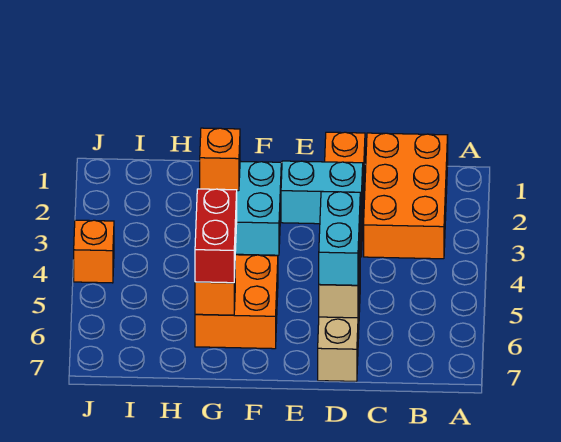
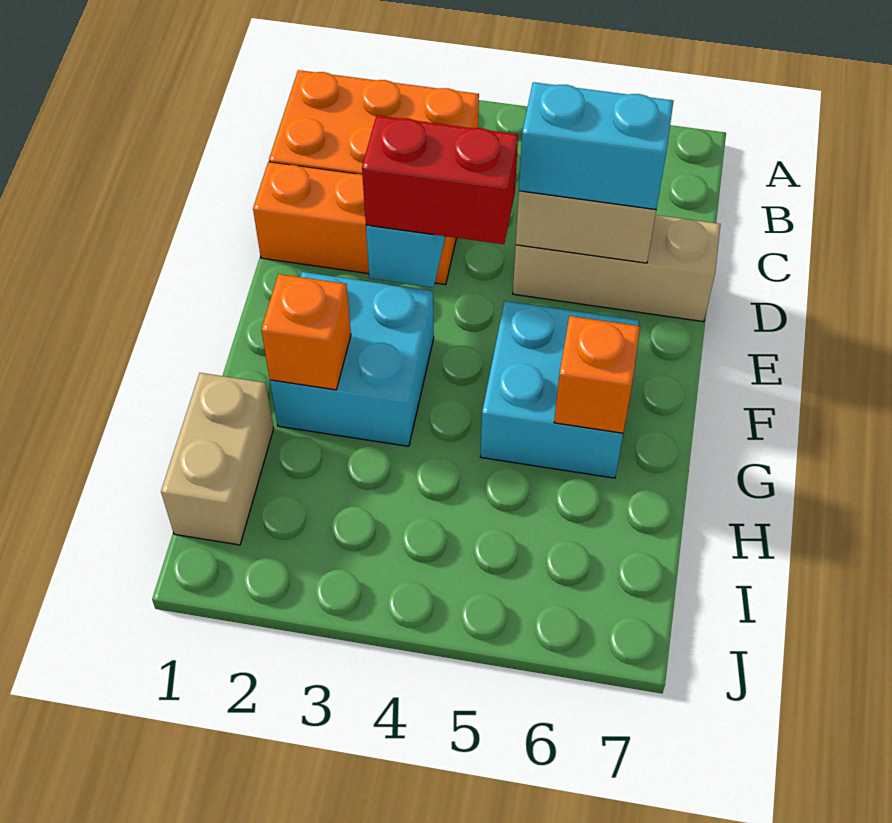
orange brick F5:G6 level 1 -> cyan brick F5:G6 level 1
red brick G5:G6 level 3 -> red brick E3:E4 level 3
none -> tan brick H1:I1 level 1
orange brick J4 level 1 -> none

